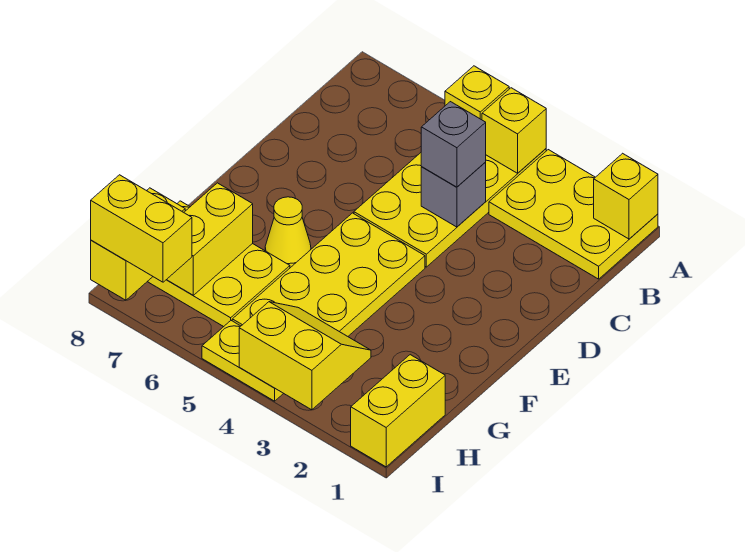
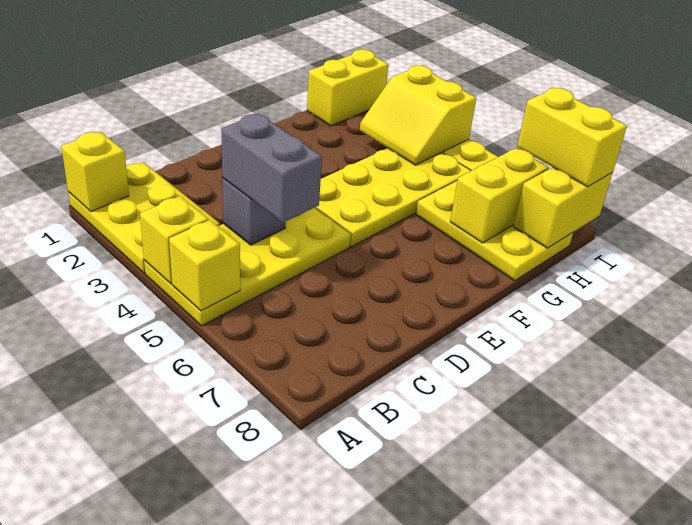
grey brick C4 level 3 -> grey brick C4:C5 level 3
yellow cone F6 level 1 -> none

